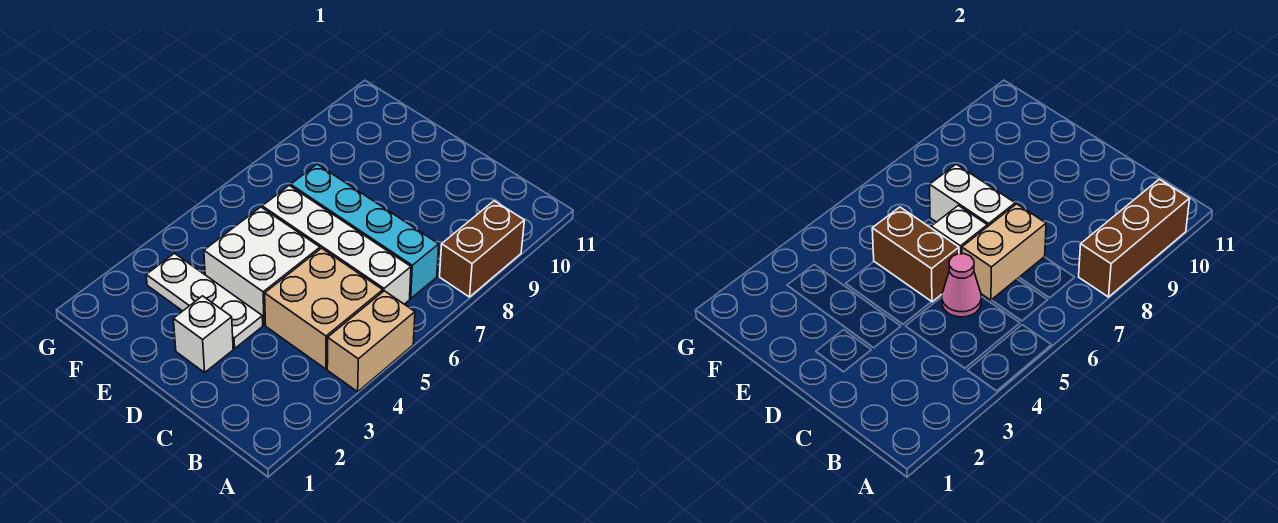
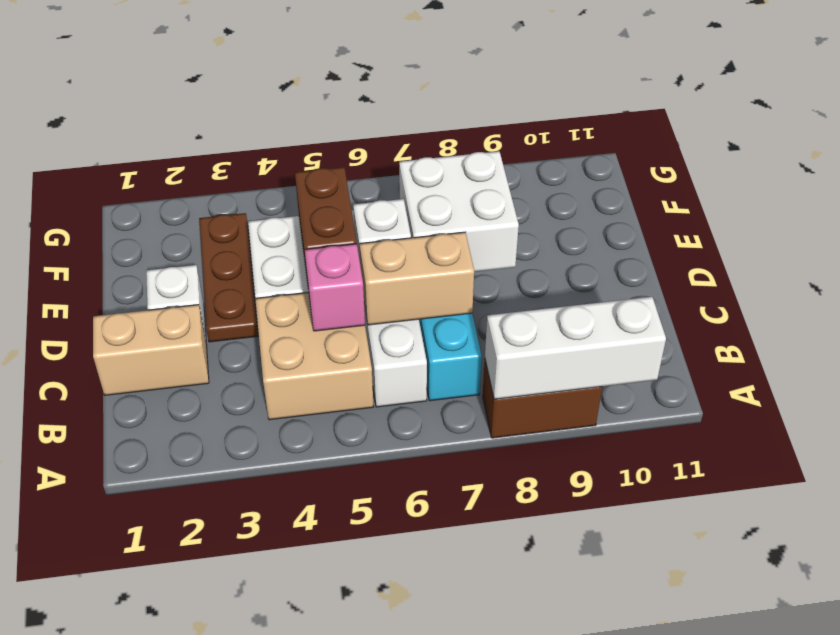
tan brick A4:A5 level 1 -> tan brick C1:C2 level 1
brown brick A8:A10 level 2 -> white brick A8:A10 level 2
pink cone C5 level 2 -> pink brick C5 level 2
white plate D3:F3 level 1 -> brown plate D3:F3 level 1
white brick D7:E7 level 2 -> white brick D7:E8 level 2

